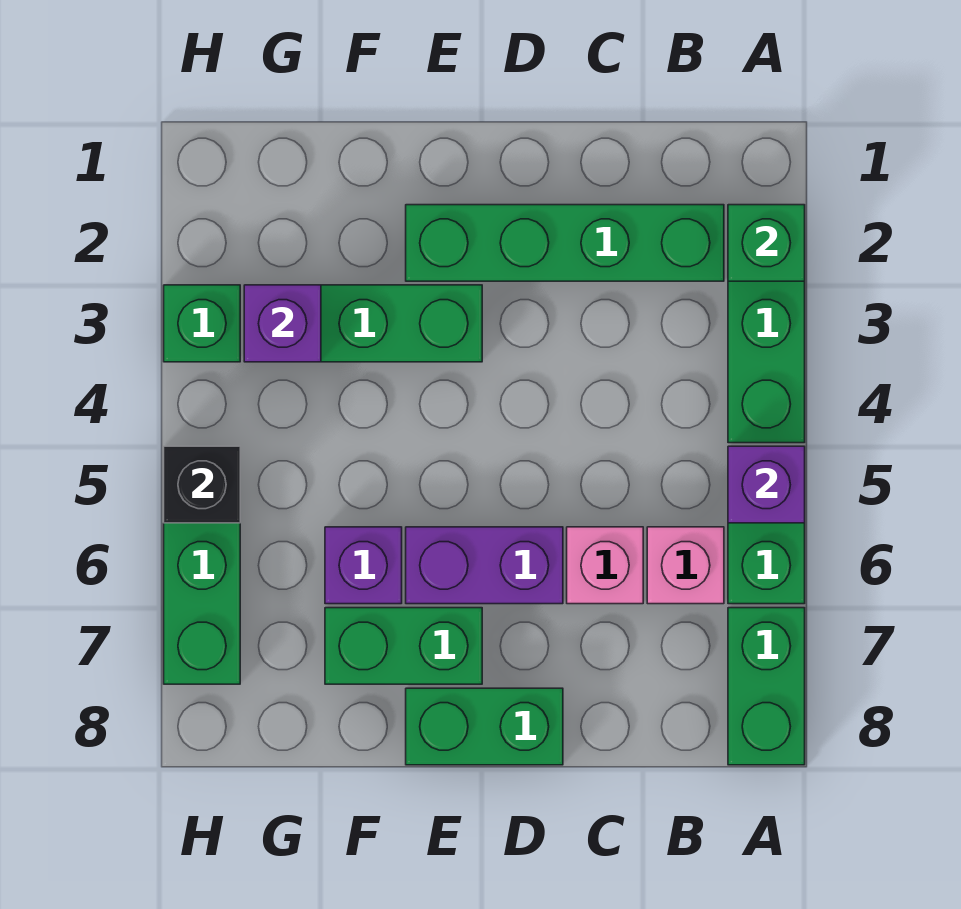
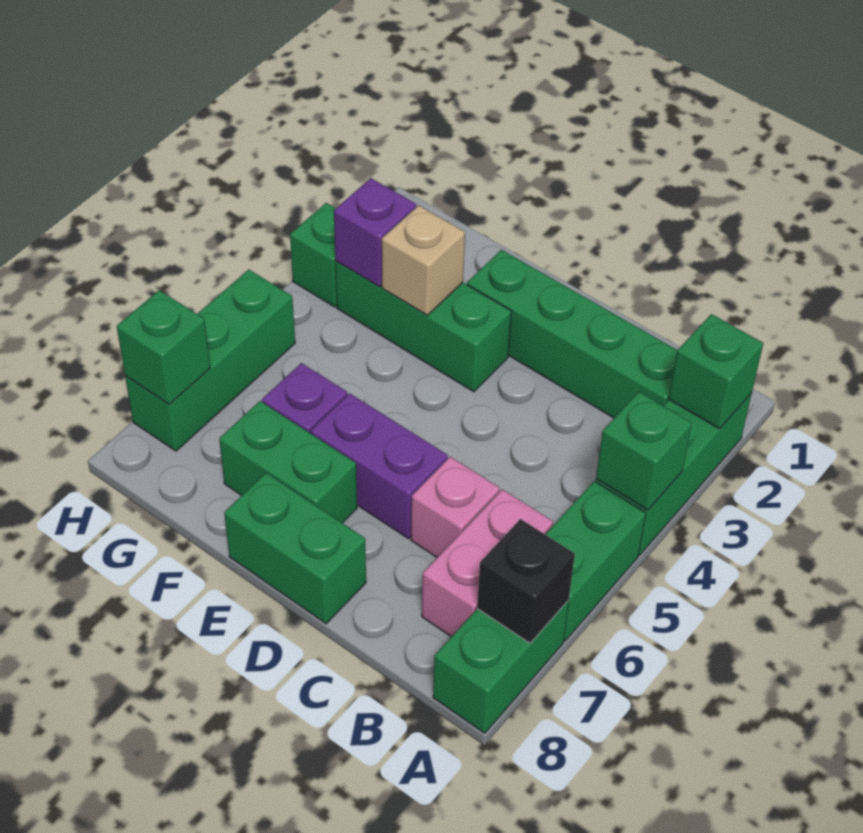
none -> green brick A4 level 2
purple brick A5 level 2 -> none
pink brick B6 level 1 -> pink brick B6:B7 level 1
none -> tan brick F3 level 2
black brick H5 level 2 -> black brick A7 level 2
none -> green brick H7 level 2

